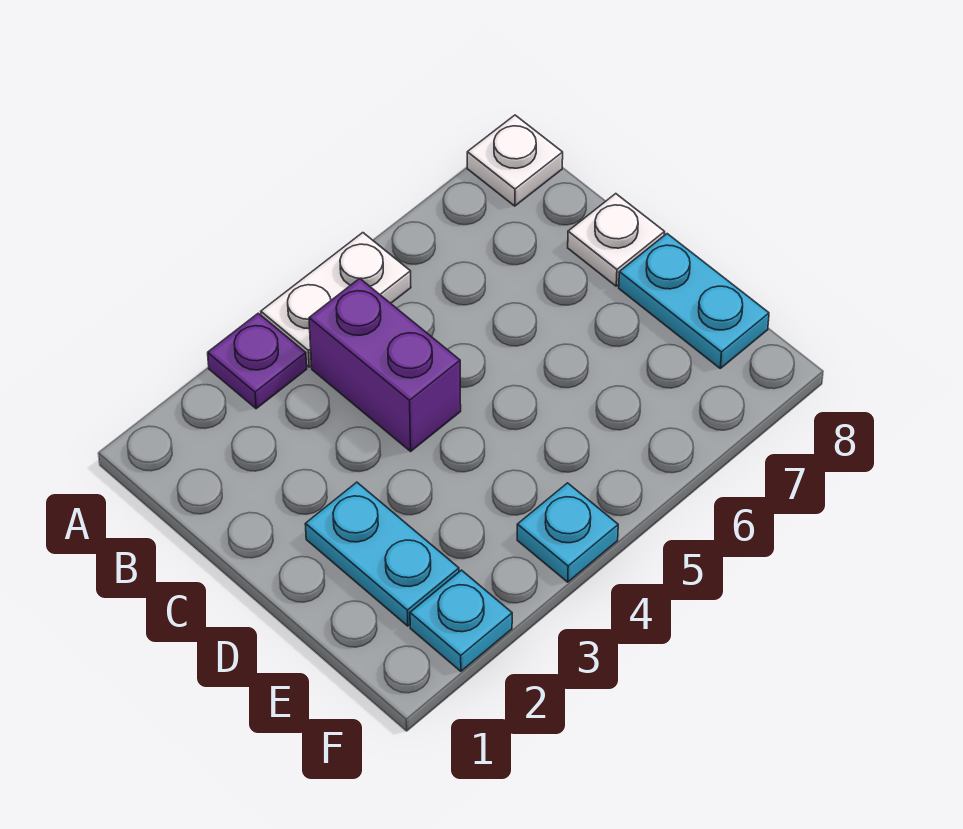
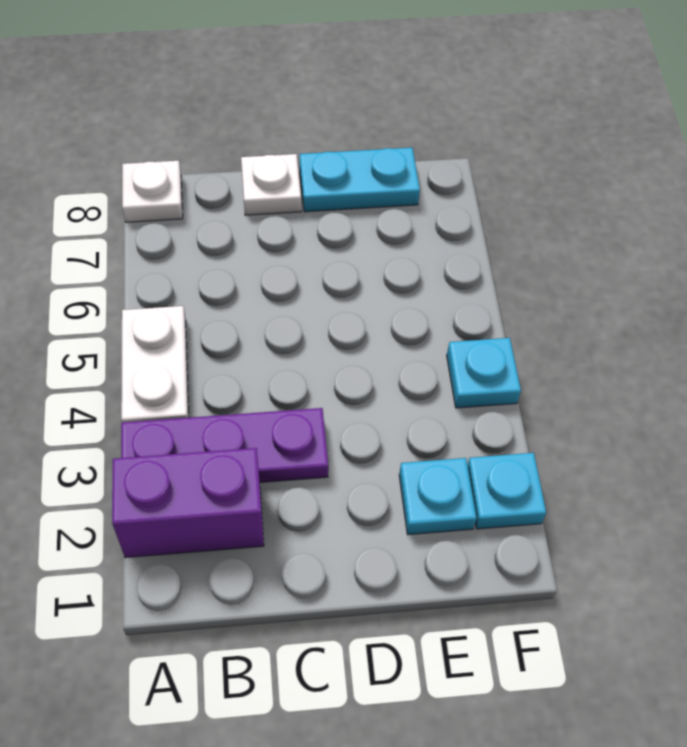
purple plate A3 level 1 -> purple plate A3:C3 level 1
purple brick B4:C4 level 1 -> purple brick A2:B2 level 1
cyan plate D2:E2 level 1 -> cyan plate E2 level 1

